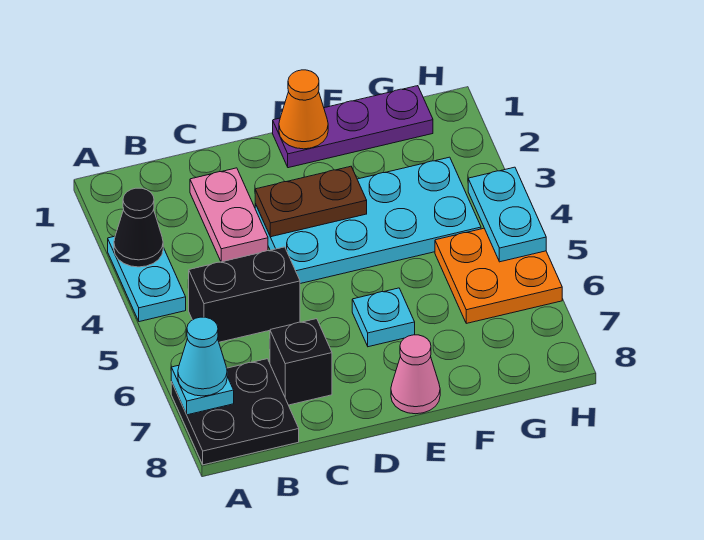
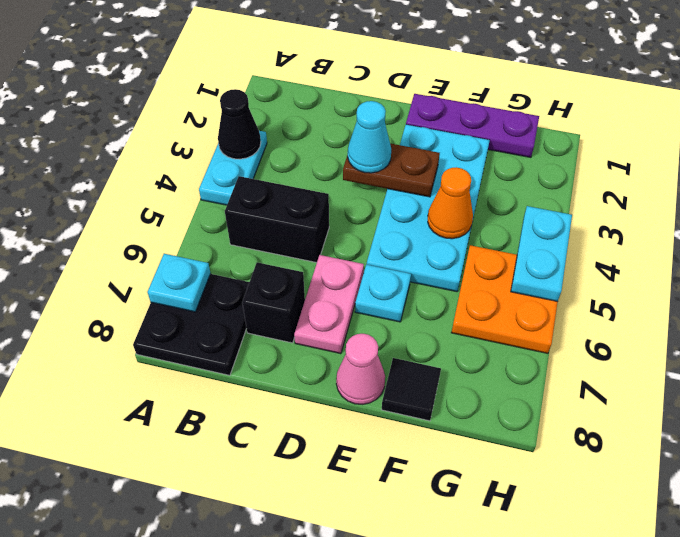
cyan cone A7 level 3 -> cyan cone D3 level 3
pink plate C2:C3 level 1 -> pink plate D6:D7 level 1
cyan plate D3:G4 level 1 -> cyan plate E2:F5 level 1
orange cone E1 level 2 -> orange cone F4 level 2
none -> black tile F8 level 1

